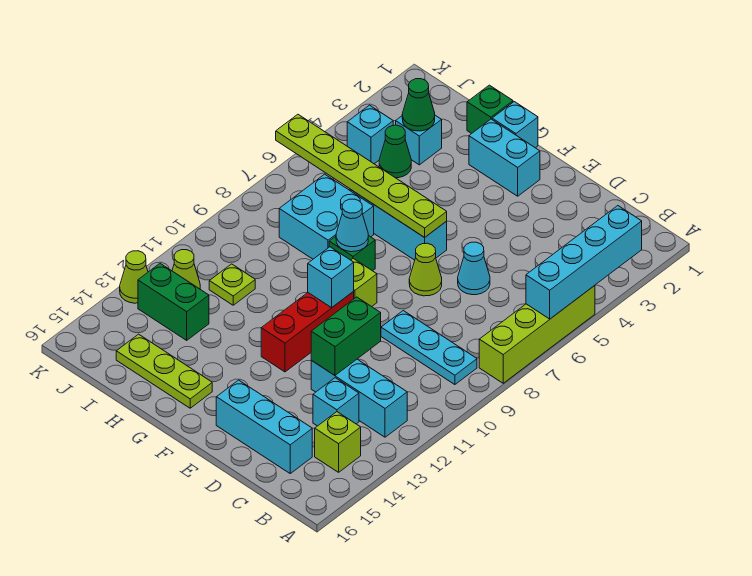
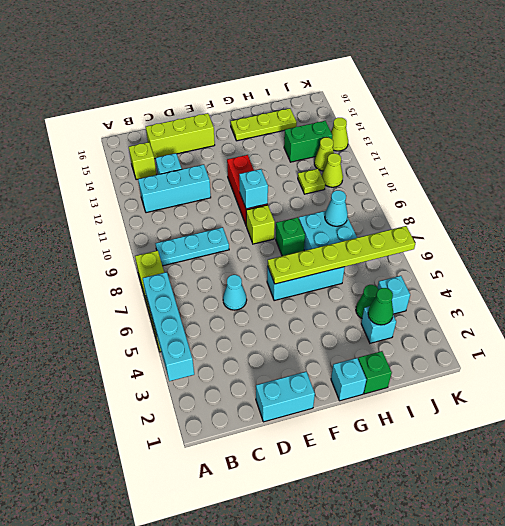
cyan brick C15:E15 level 1 -> lime brick C15:E15 level 1
green brick D11:D12 level 2 -> none
lime cone E7 level 1 -> lime cone J11 level 1
cyan brick F2:G2 level 1 -> cyan brick D1:E1 level 1
cyan cone G8 level 2 -> cyan cone I8 level 2

